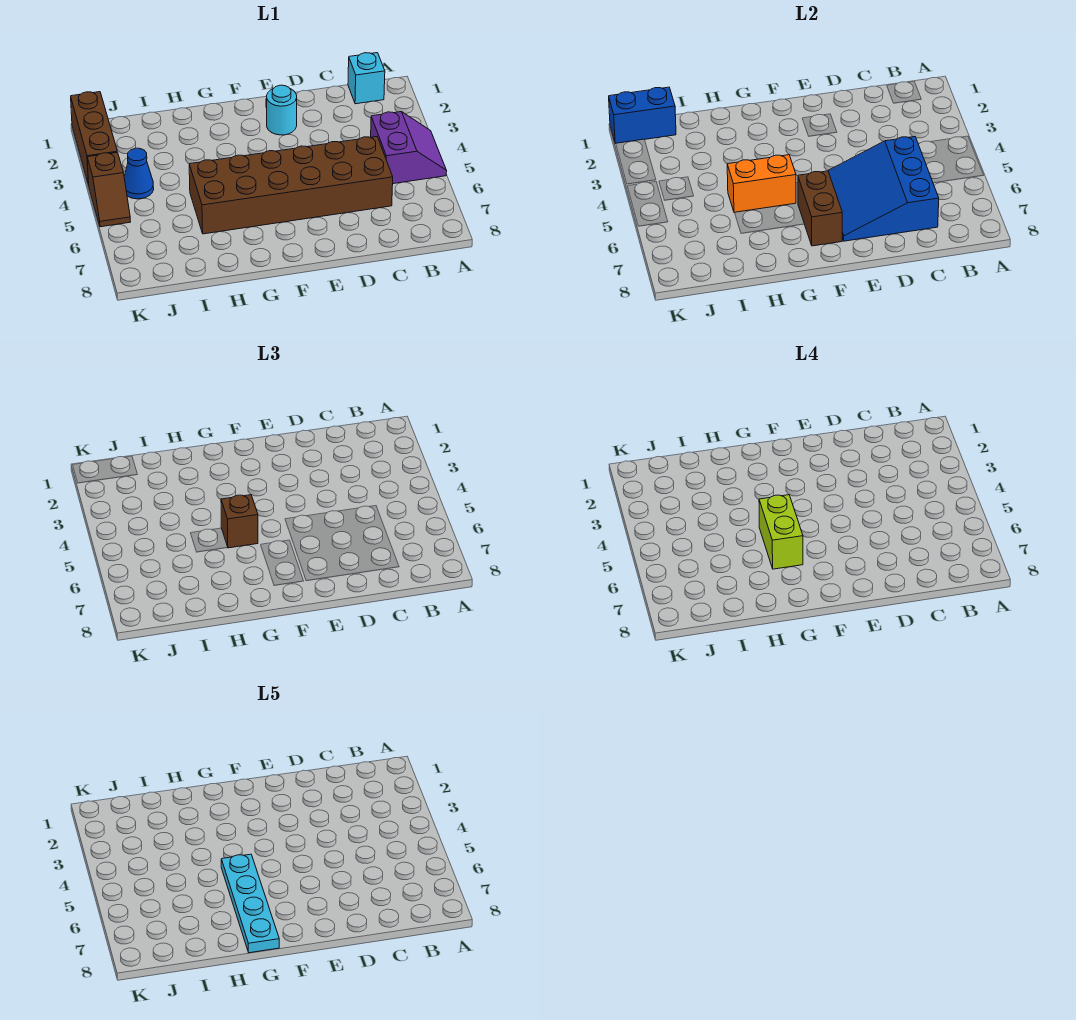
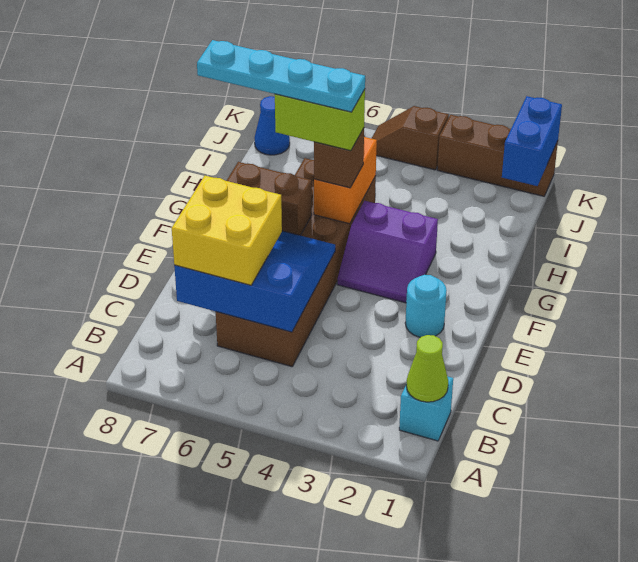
purple slope A4:B5 level 1 top B -> purple slope F3:G4 level 1 top G
none -> lime cone B1 level 2
none -> yellow brick C6:D7 level 3
blue cone J4 level 1 -> blue cone J8 level 1

